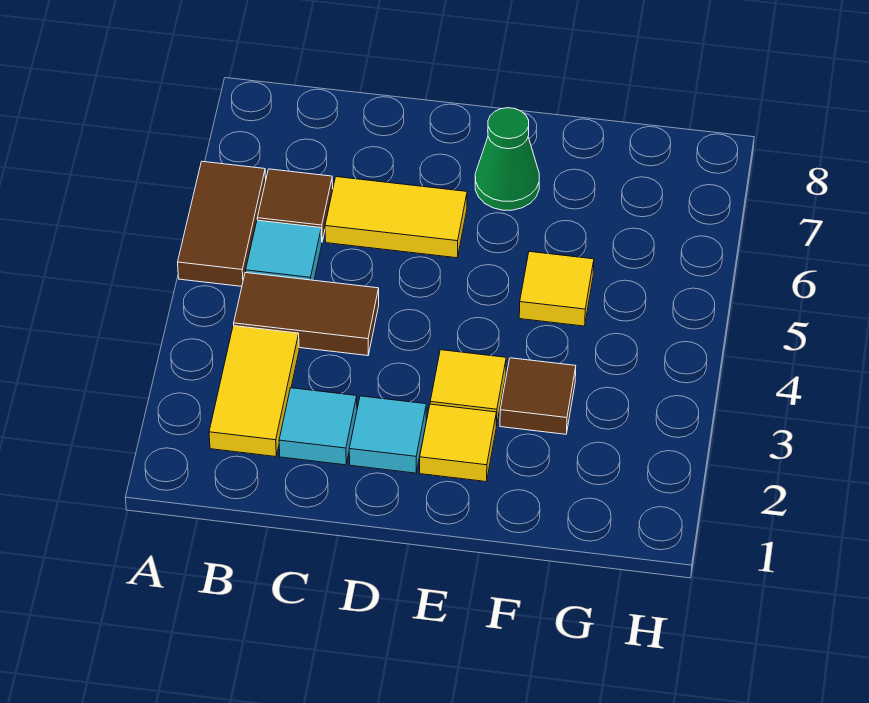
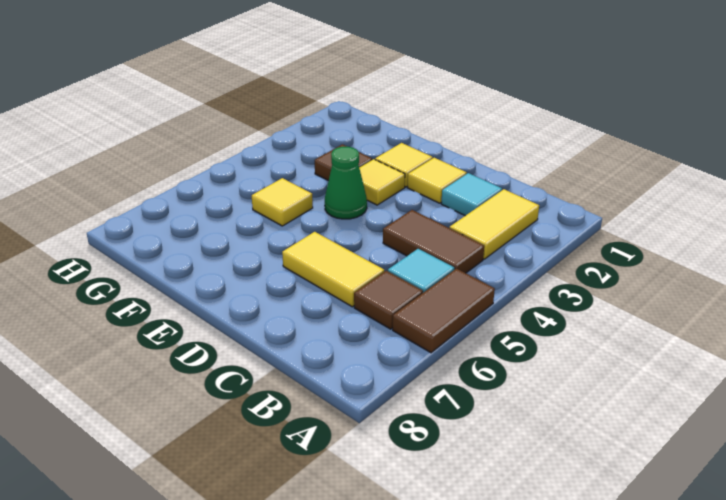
cyan tile D2 level 1 -> yellow tile D2 level 1
green cone E7 level 1 -> green cone E4 level 1

